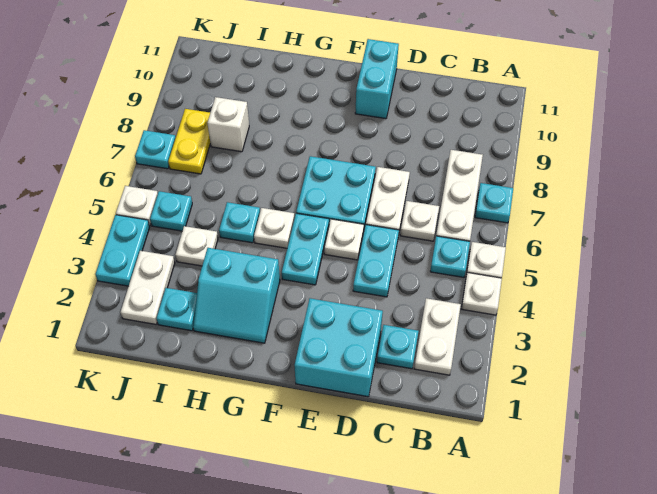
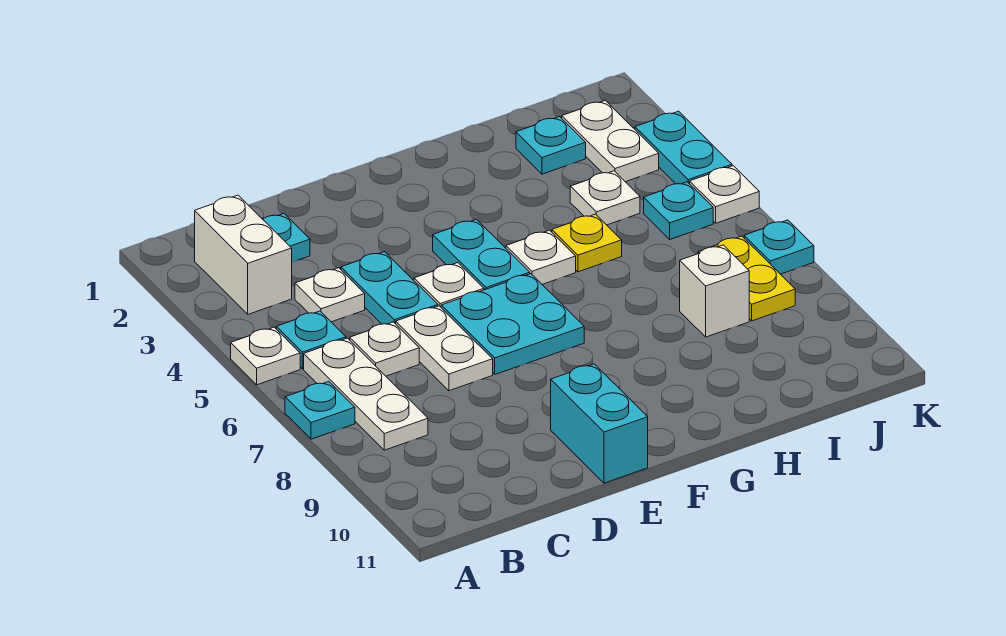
white plate A4 level 1 -> white plate C4 level 1
white plate B2:B3 level 1 -> white brick B2:B3 level 1
cyan brick D1:E2 level 1 -> none
cyan slope G2:H3 level 1 top 3 -> none
cyan plate H5 level 1 -> yellow plate H5 level 1

